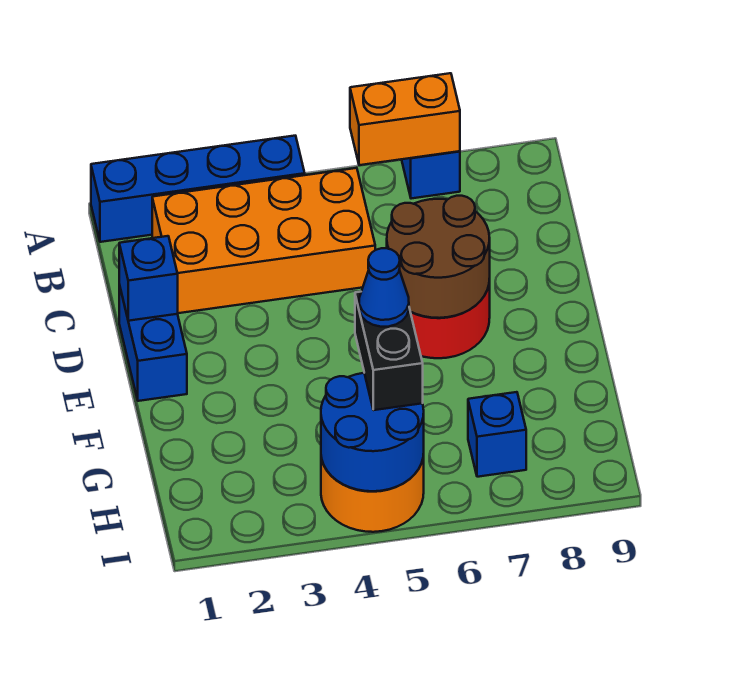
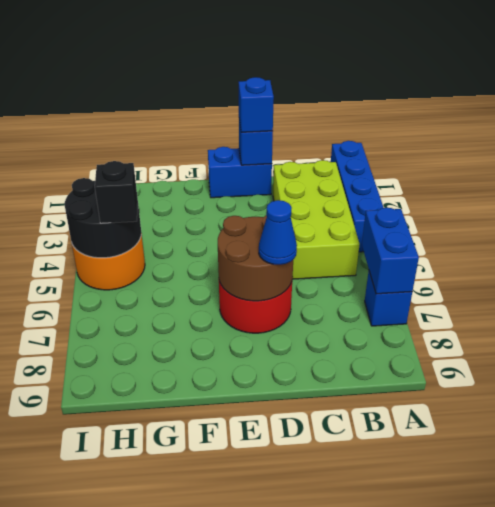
orange brick A6:A7 level 2 -> blue brick A6:A7 level 2
orange brick B2:C5 level 1 -> lime brick B2:C5 level 1
black brick G5:H5 level 3 -> black brick H5 level 3
blue cone G5 level 4 -> blue cone D7 level 3
blue round brick H4:I5 level 2 -> black round brick H4:I5 level 2
blue brick H7 level 1 -> blue brick D1 level 3

